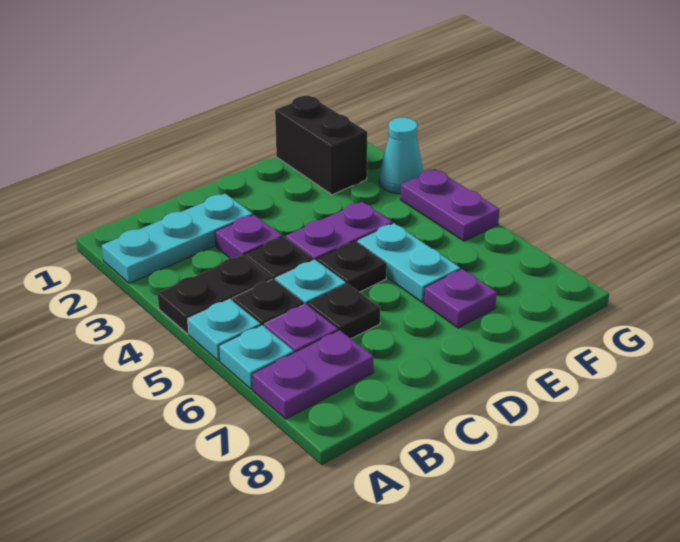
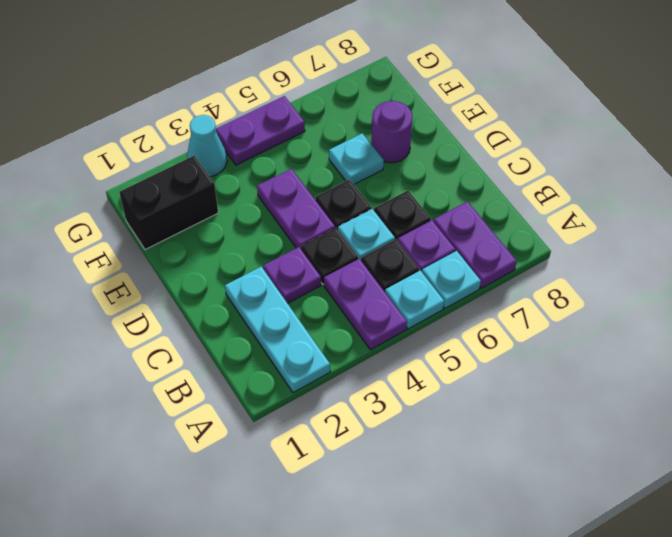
black plate A4:B4 level 1 -> purple plate A4:B4 level 1
cyan plate E5:E6 level 1 -> cyan plate E6 level 1
purple plate E7 level 1 -> purple round brick E7 level 1

